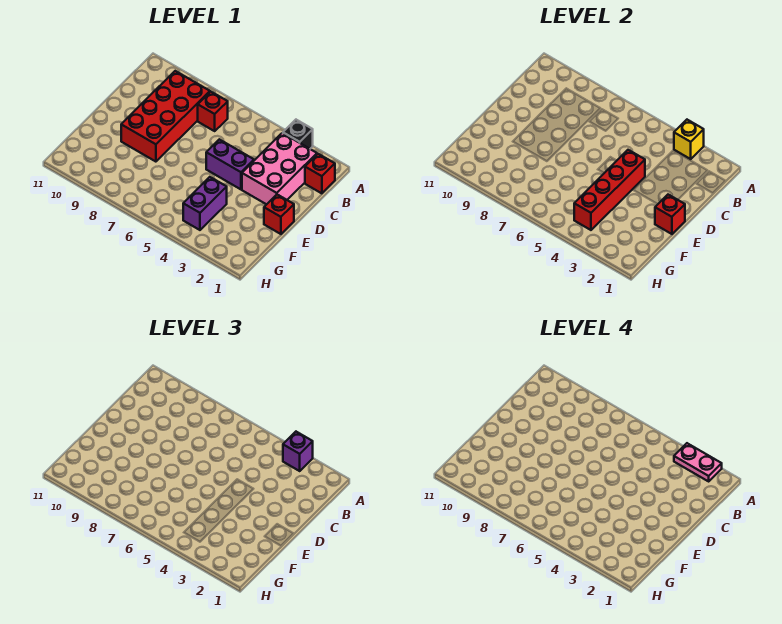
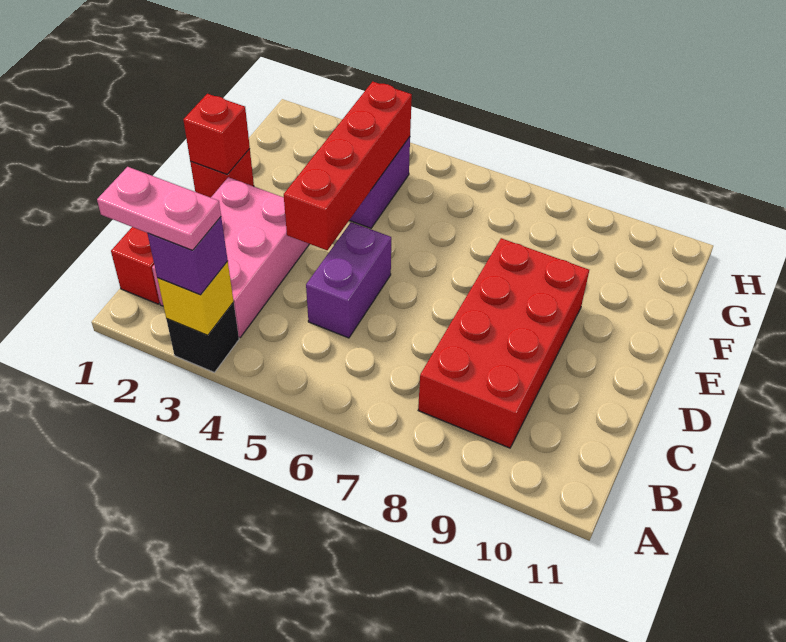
red brick B7 level 1 -> none
purple brick D4:D5 level 1 -> purple brick C5:D5 level 1

